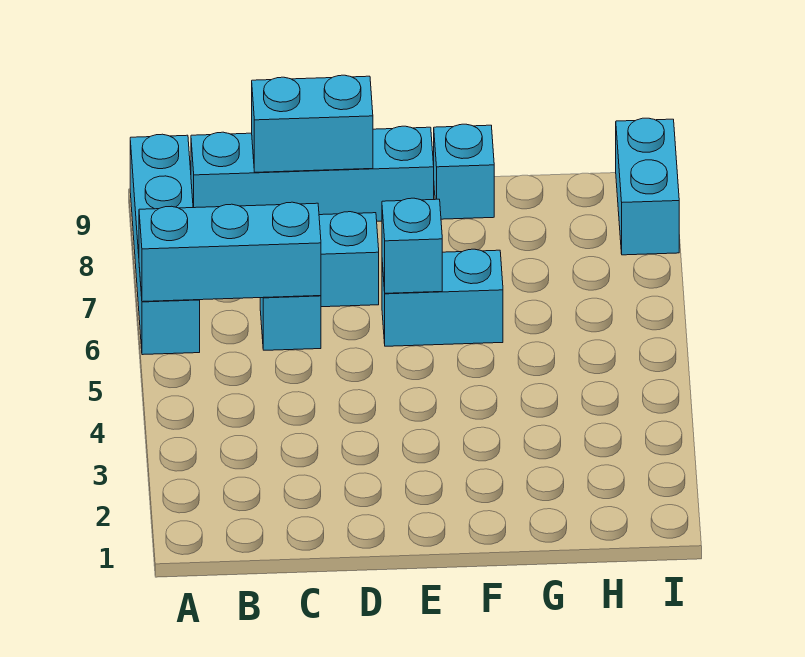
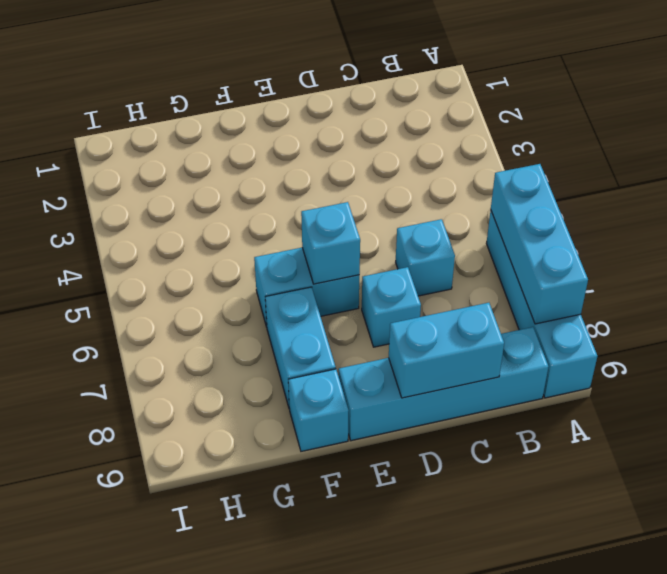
cyan brick A6:C6 level 2 -> cyan brick A6:A8 level 2
cyan brick I8:I9 level 1 -> cyan brick F7:F8 level 1

